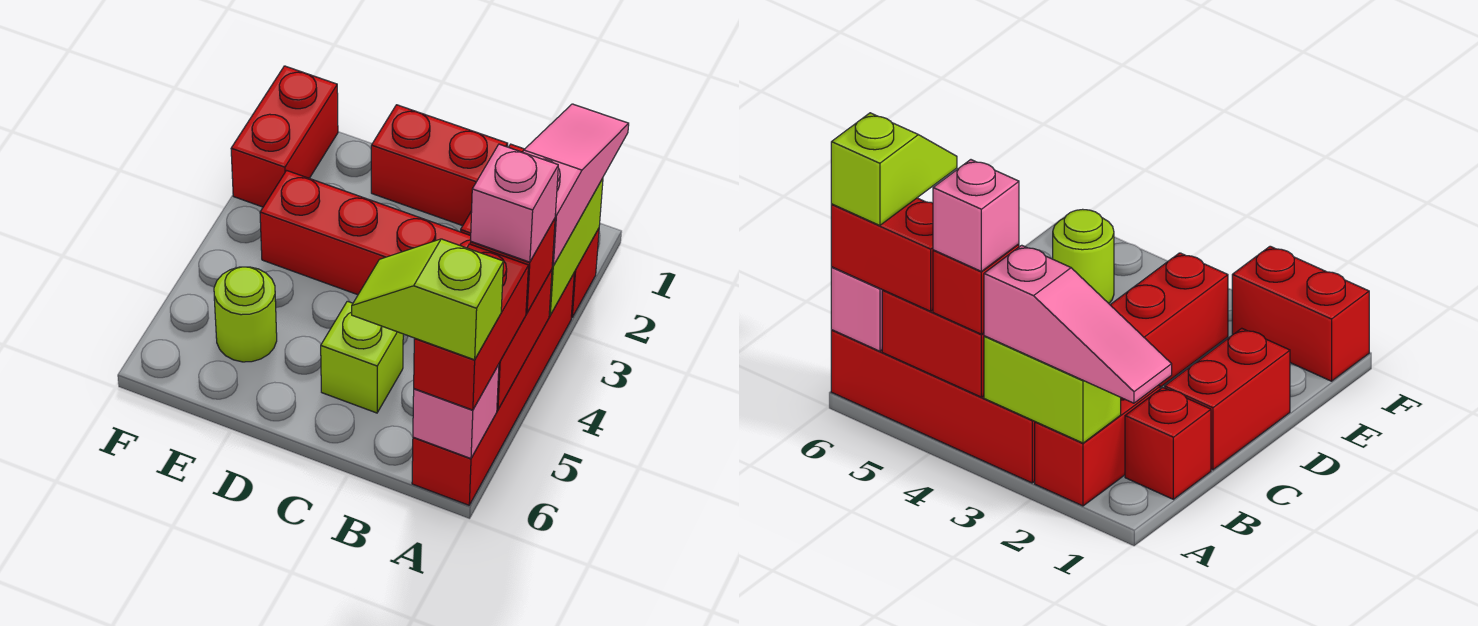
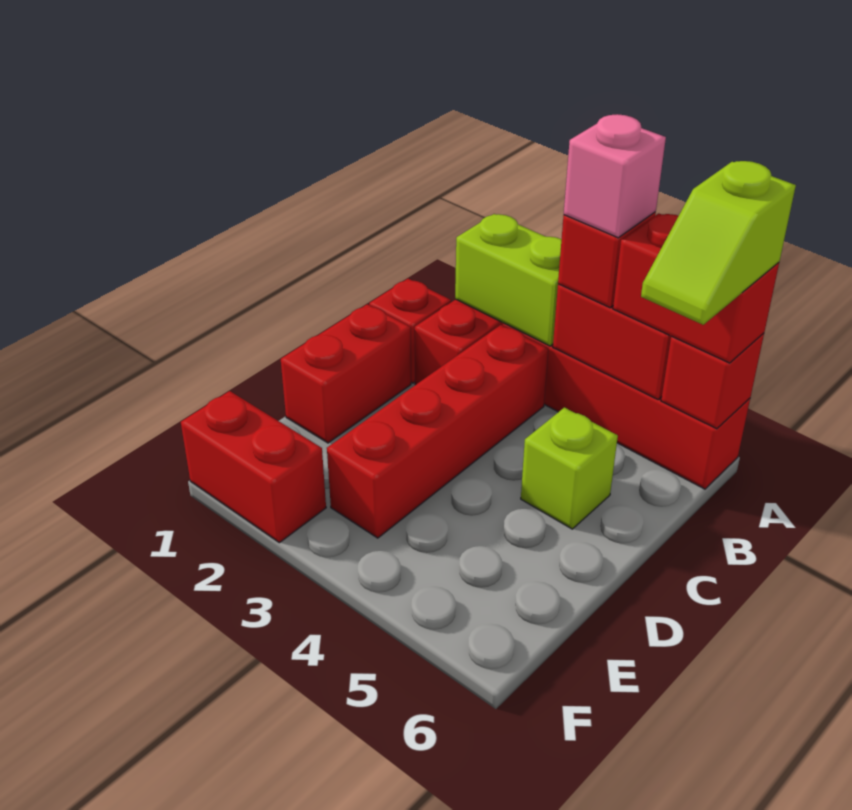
pink slope A1:A3 level 3 top 3 -> none
pink brick A6 level 2 -> red brick A6 level 2
lime round brick E5 level 1 -> none

